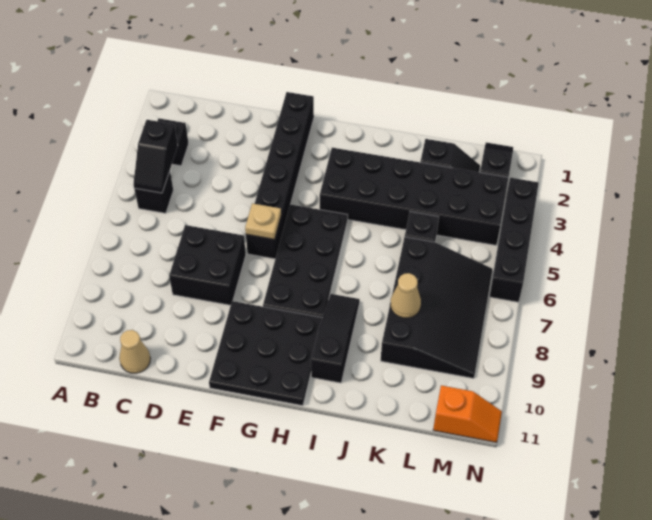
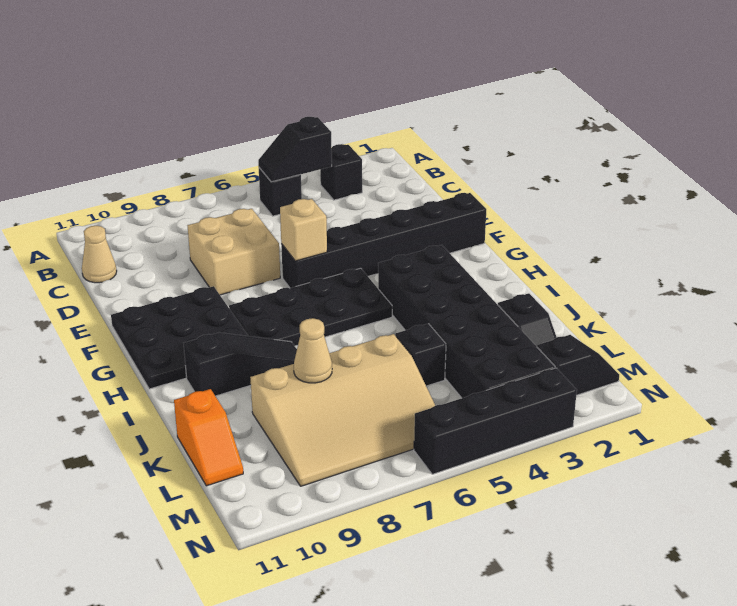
black brick D7:E8 level 1 -> tan brick D7:E8 level 1
tan plate F6 level 2 -> tan brick F6 level 2
black slope K6:M9 level 1 top K -> tan slope K6:M9 level 1 top K
orange slope M11:N11 level 1 top M -> orange slope K11:L11 level 1 top K

